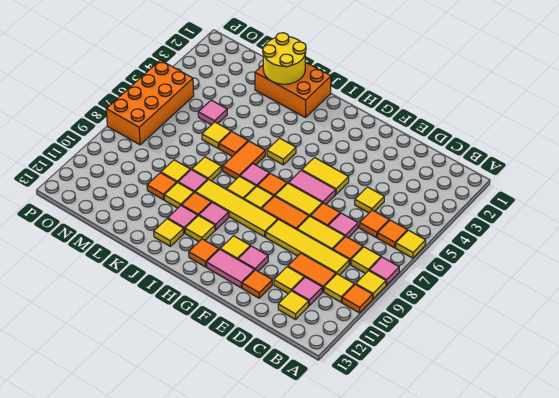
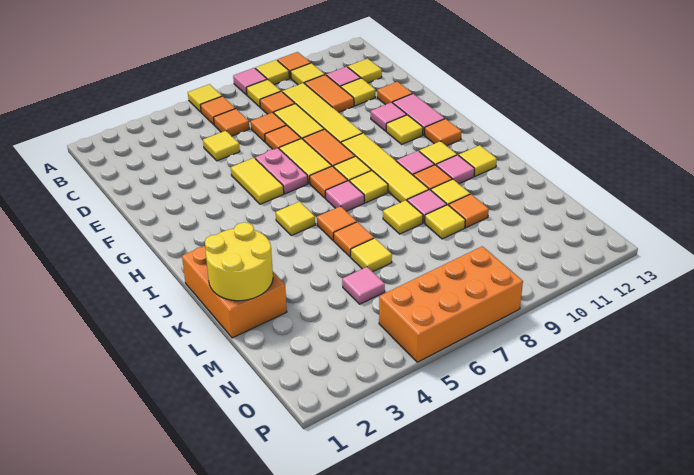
pink tile D7 level 1 -> orange tile D7 level 1
pink tile F6:G6 level 1 -> pink plate F6:G6 level 1
orange tile J6:J7 level 1 -> orange tile J6 level 1

